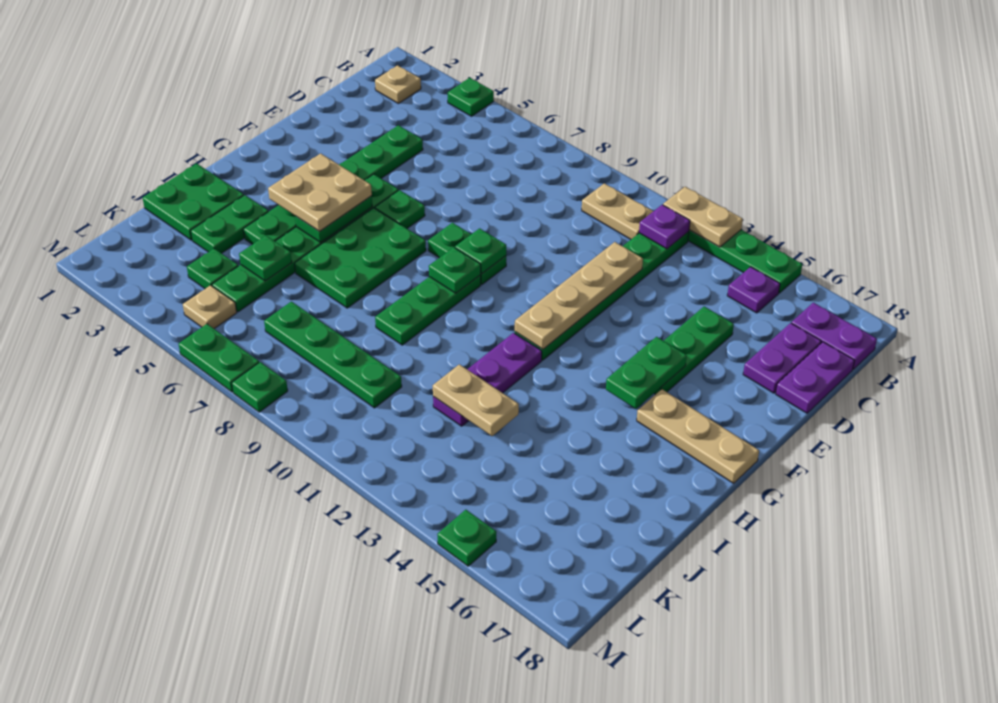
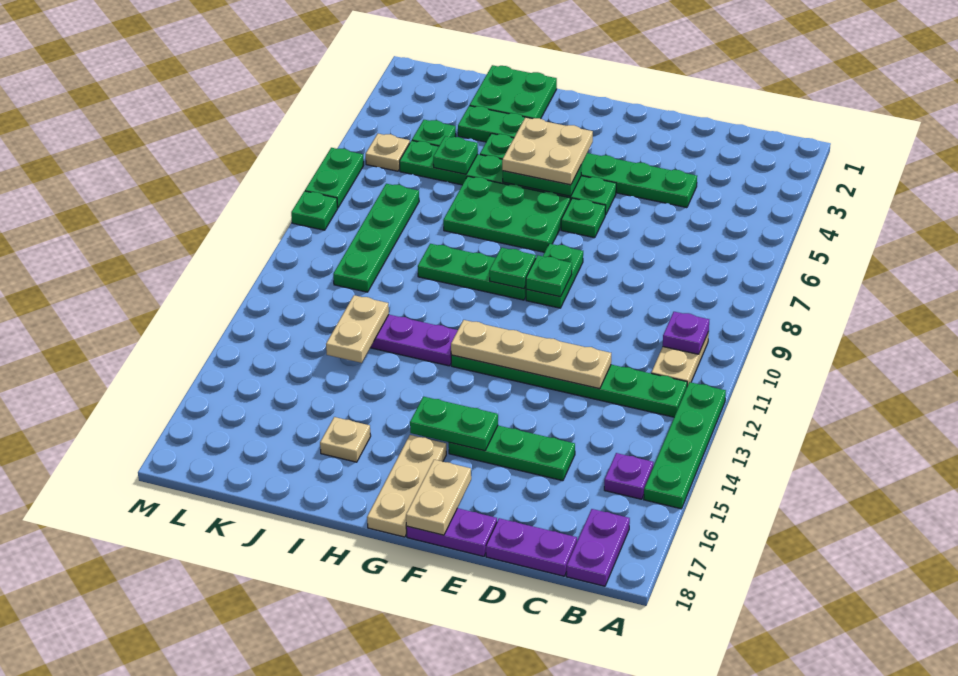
green plate A4 level 1 -> none
tan plate A12:A13 level 2 -> tan plate F17:F18 level 2
tan plate B2 level 1 -> tan plate I16 level 1
purple plate B12 level 2 -> purple plate B10 level 2
purple plate C17:D17 level 1 -> purple plate E18:F18 level 1
green plate M15 level 1 -> none

